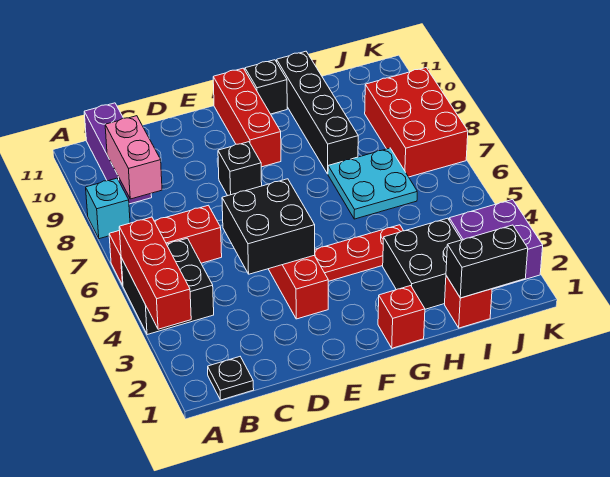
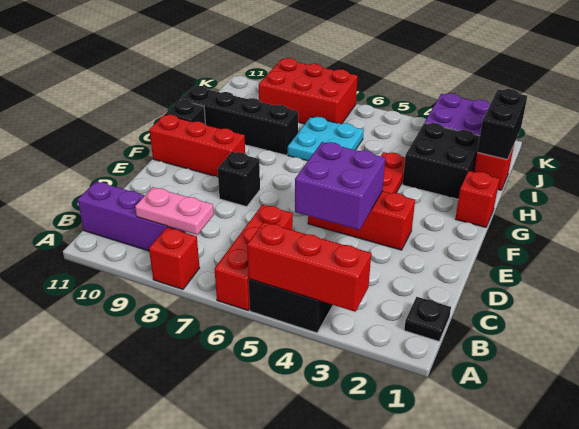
cyan brick A8 level 1 -> red brick A8 level 1
pink brick B8:B9 level 2 -> pink plate B8:B9 level 2
black brick D4:E5 level 2 -> purple brick D4:E5 level 2

